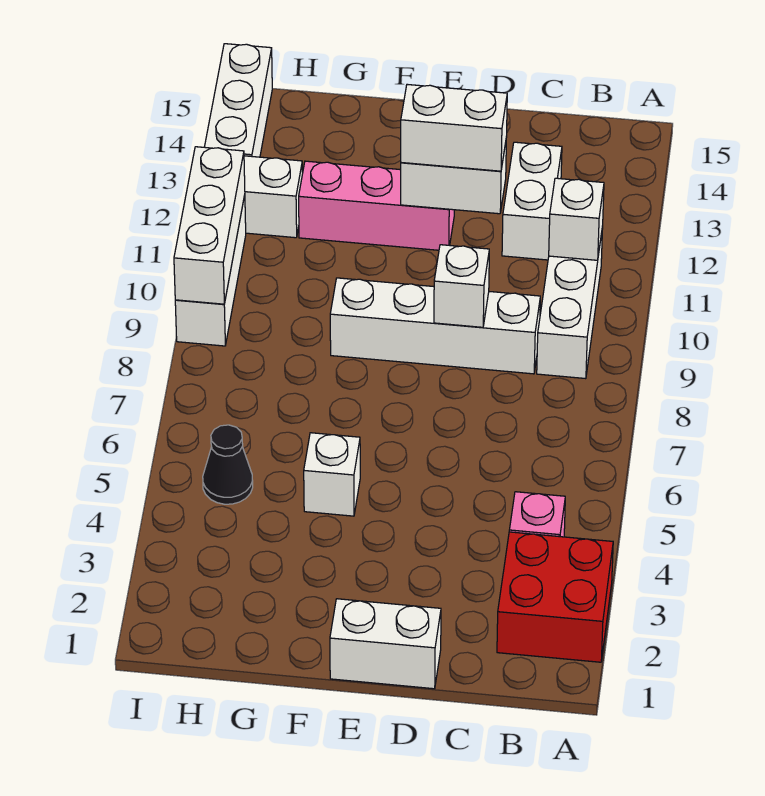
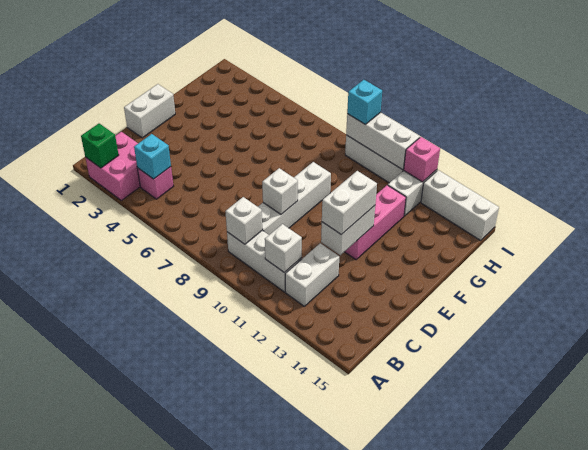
red brick A2:B3 level 1 -> pink brick A2:B3 level 1
none -> green brick A2 level 2
none -> cyan brick B4 level 2
white brick C12:C13 level 1 -> white brick B12:C12 level 1
white brick F5 level 1 -> white brick B9 level 2
black cone H5 level 1 -> none
none -> cyan brick I9 level 3
none -> pink brick I12 level 2

